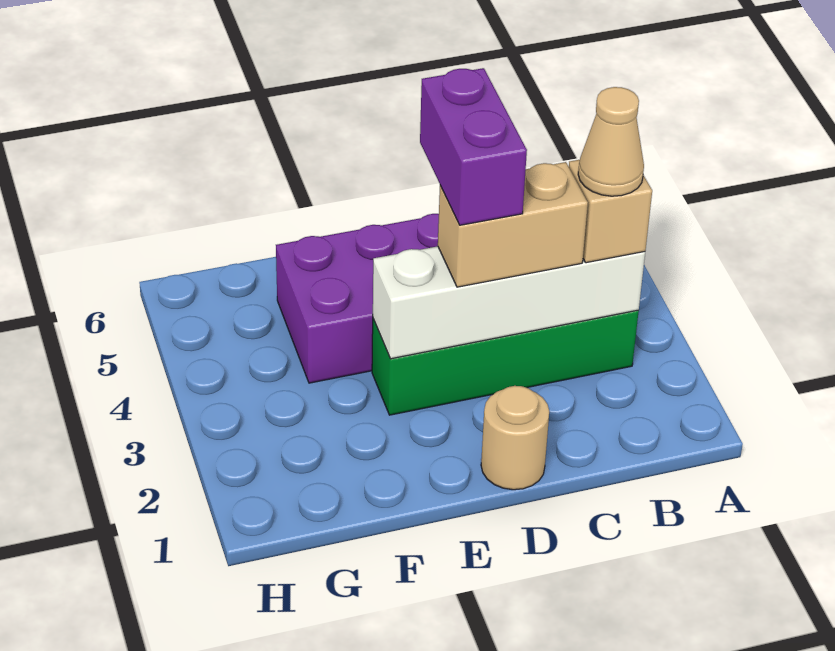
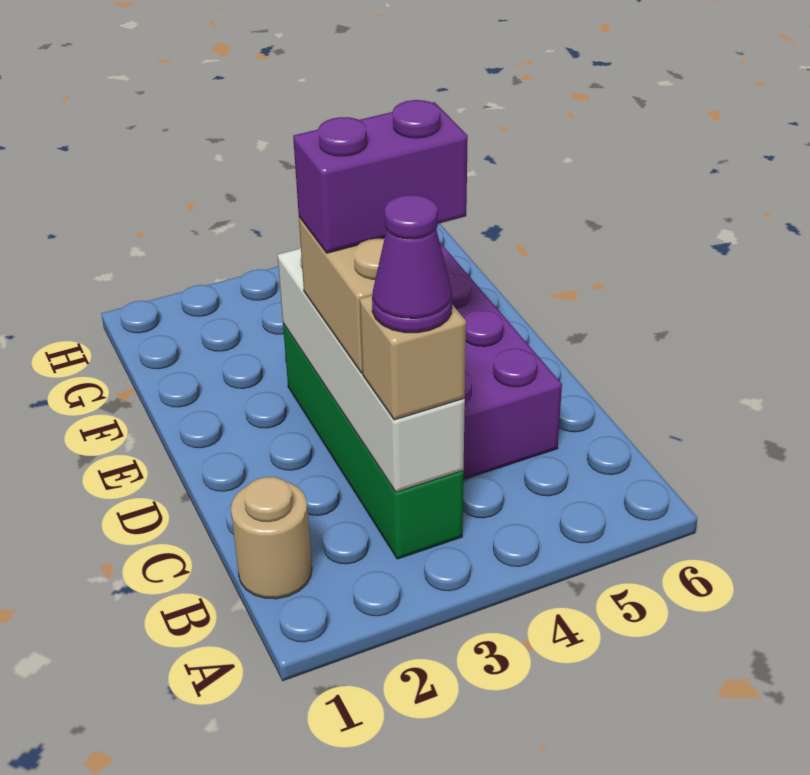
tan cone B3 level 4 -> purple cone B3 level 4
tan round brick D1 level 1 -> tan round brick B1 level 1

